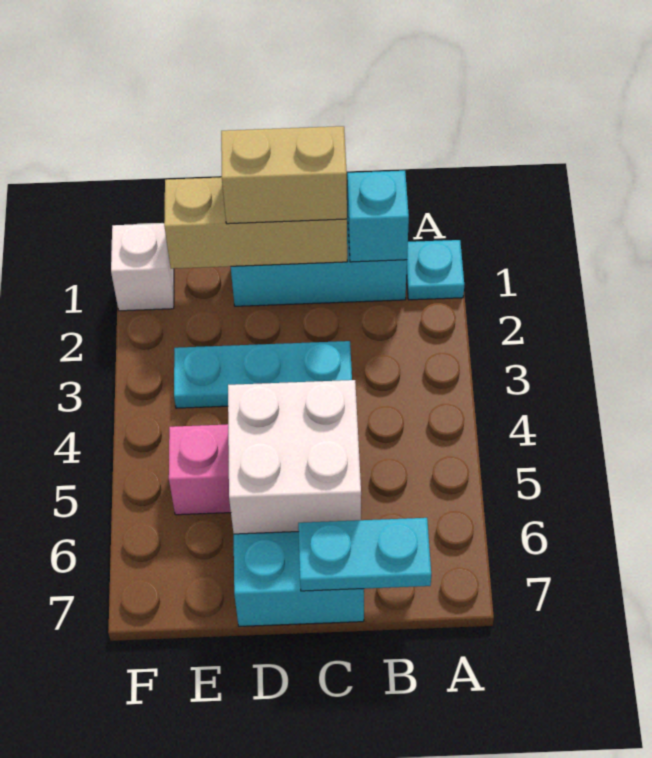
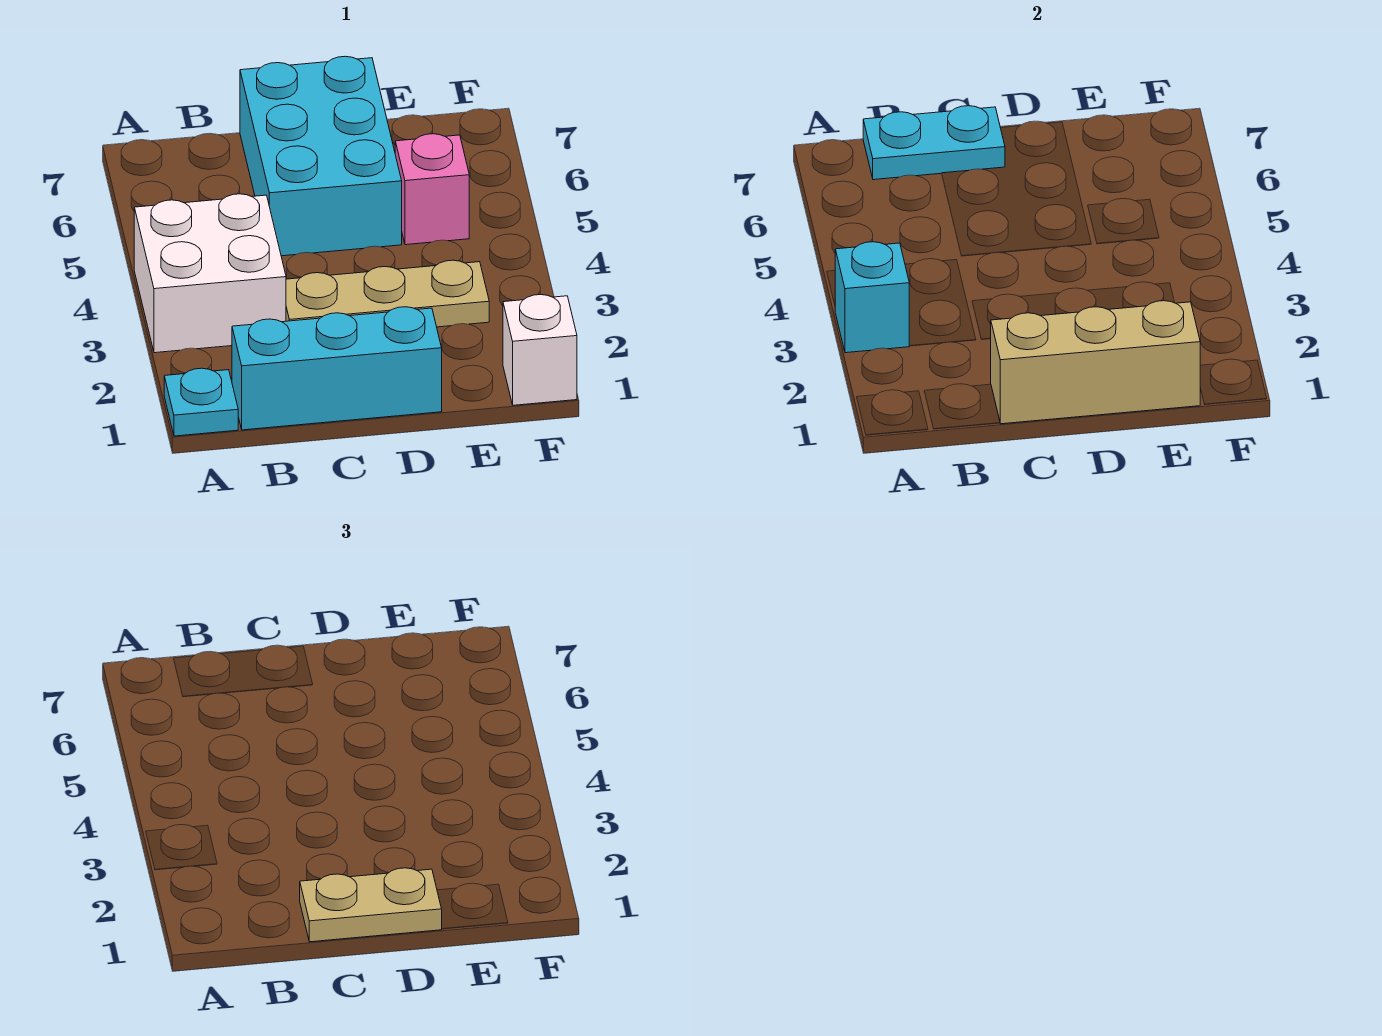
cyan brick B1 level 2 -> cyan brick A3 level 2
tan brick C1:D1 level 3 -> tan plate C1:D1 level 3
cyan plate C3:E3 level 1 -> tan plate C3:E3 level 1
white brick C5:D6 level 2 -> white brick A3:B4 level 1

